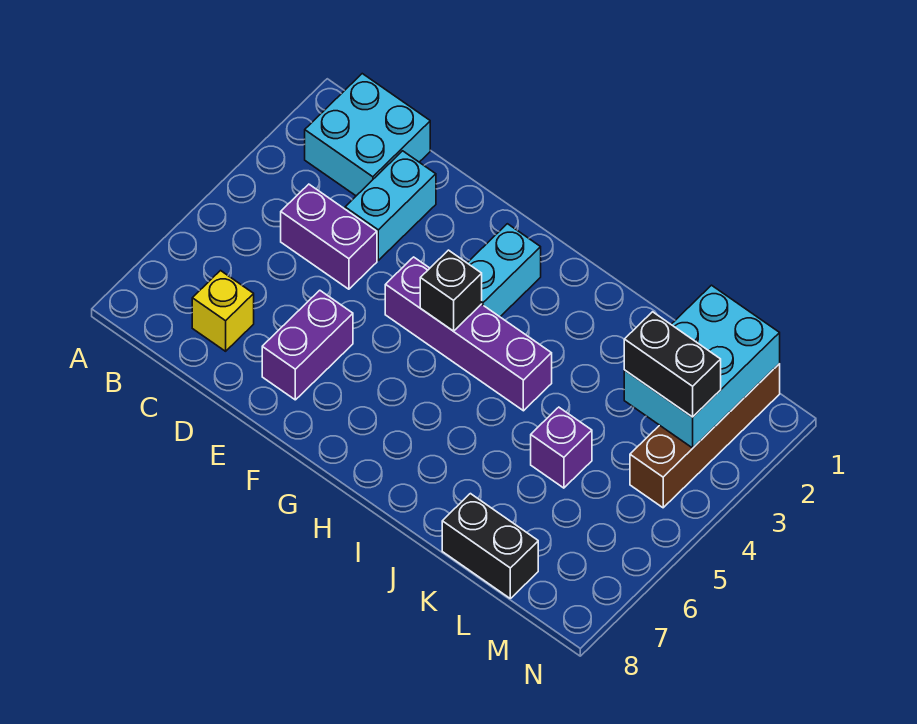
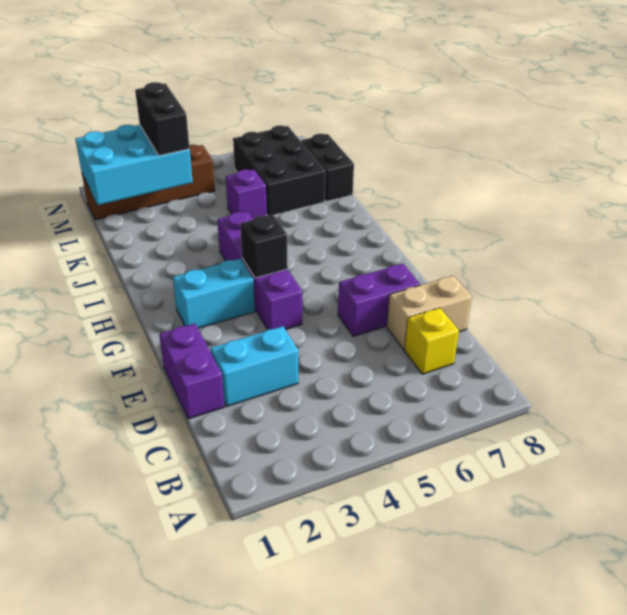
cyan brick B1:C2 level 1 -> none
purple brick C4:D4 level 1 -> purple brick D1:E1 level 1
none -> tan brick D7:D8 level 1
none -> black brick K6:M7 level 1

